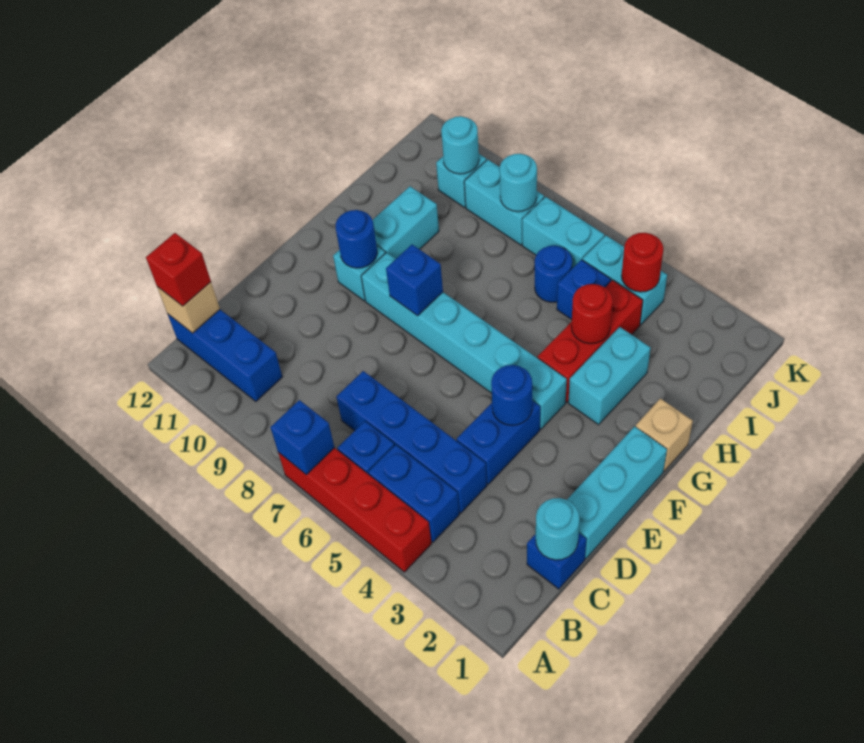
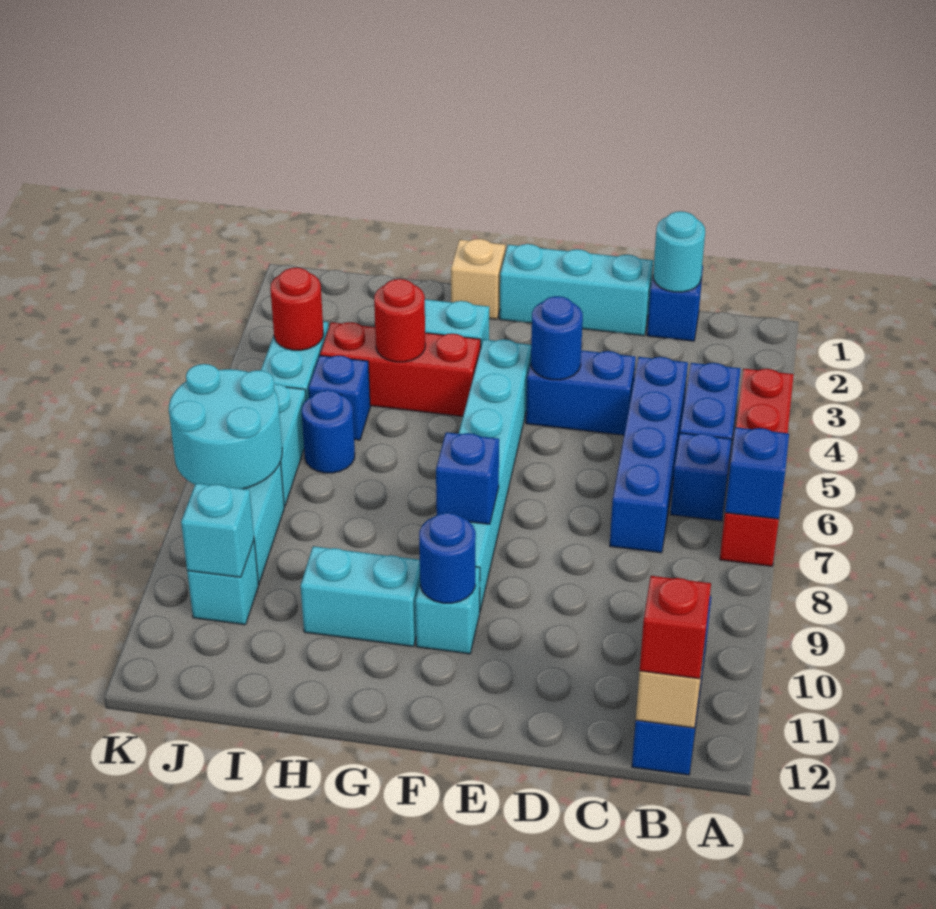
cyan round brick J8 level 2 -> cyan round brick J7:K8 level 2
cyan round brick J10 level 2 -> cyan brick J10 level 2

